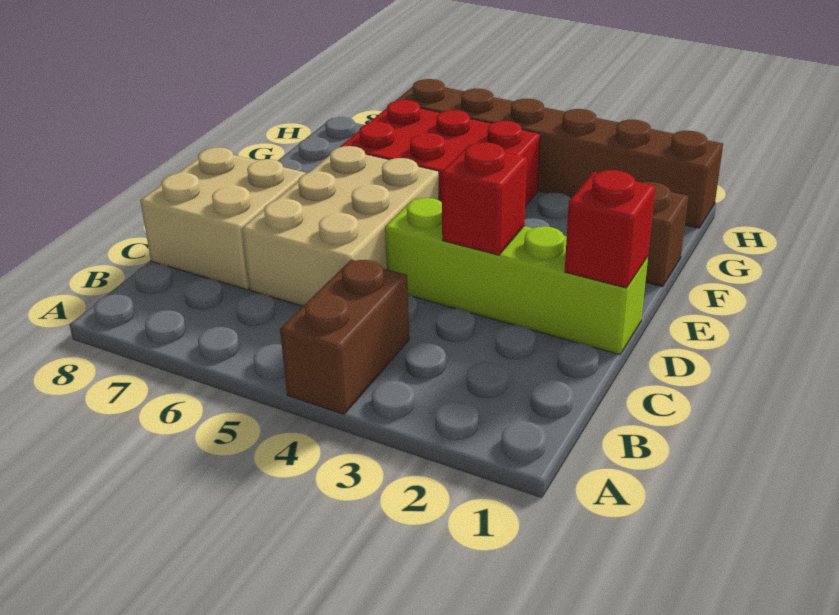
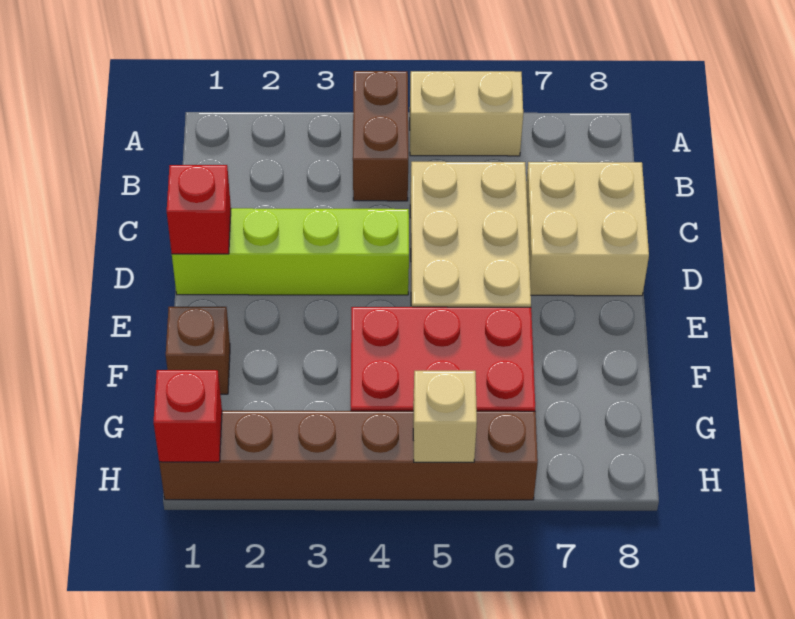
none -> tan brick A5:A6 level 1
red brick D3 level 2 -> red brick H1 level 2
none -> tan brick H5 level 2

